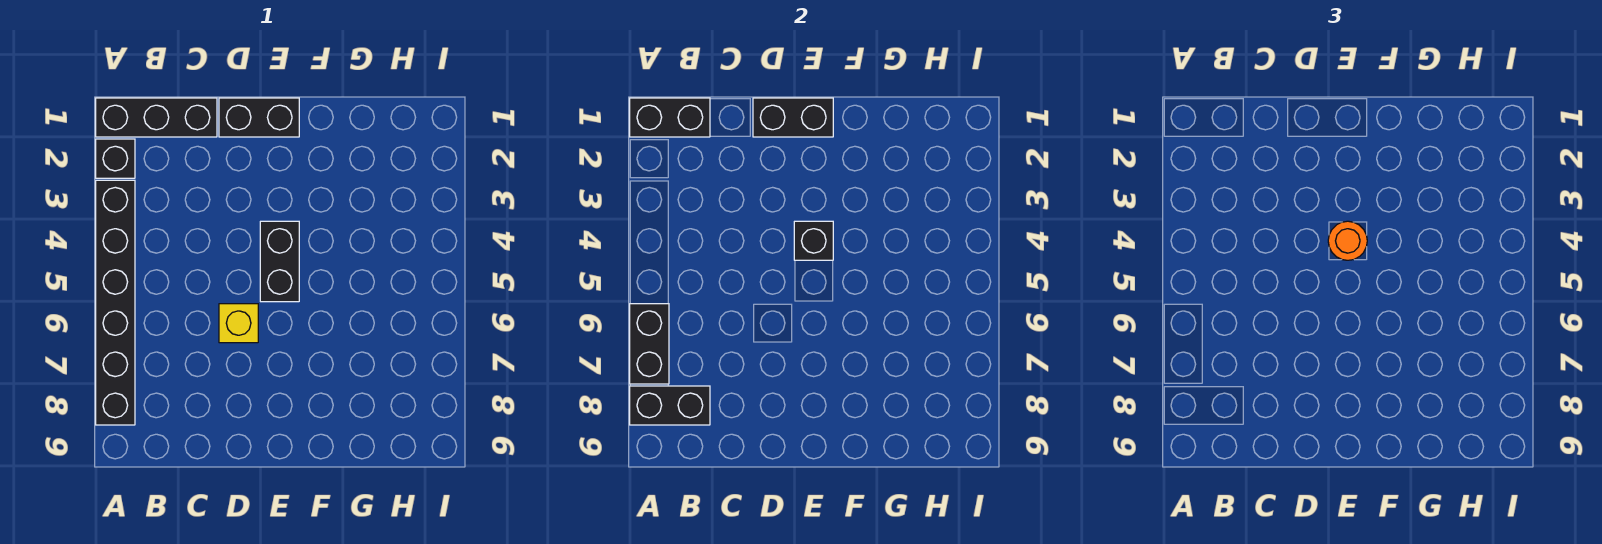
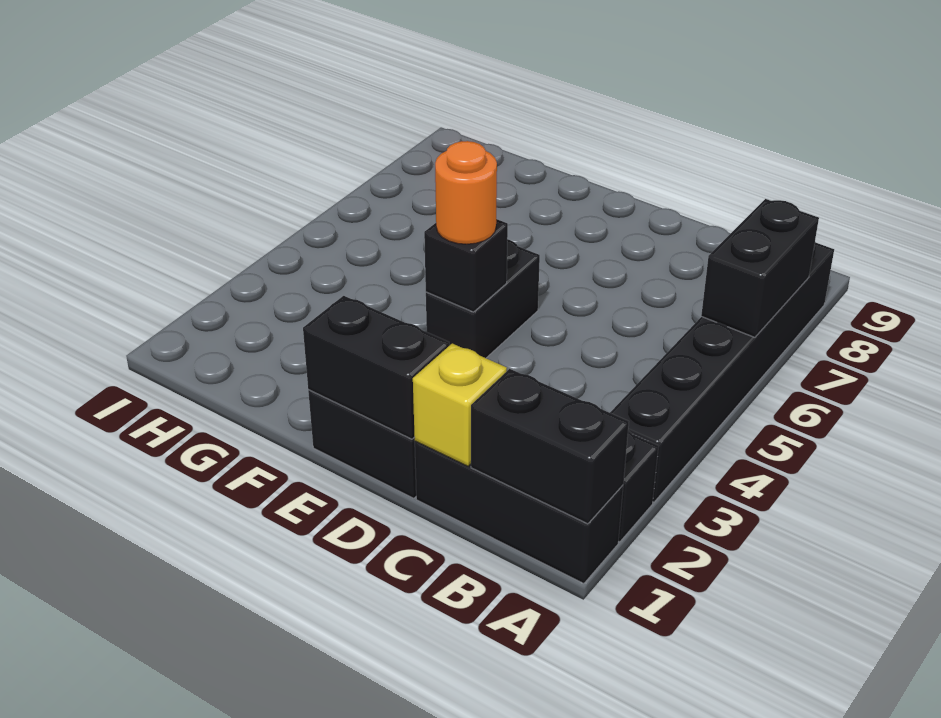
black brick A8:B8 level 2 -> none
yellow brick D6 level 1 -> yellow brick C1 level 2

